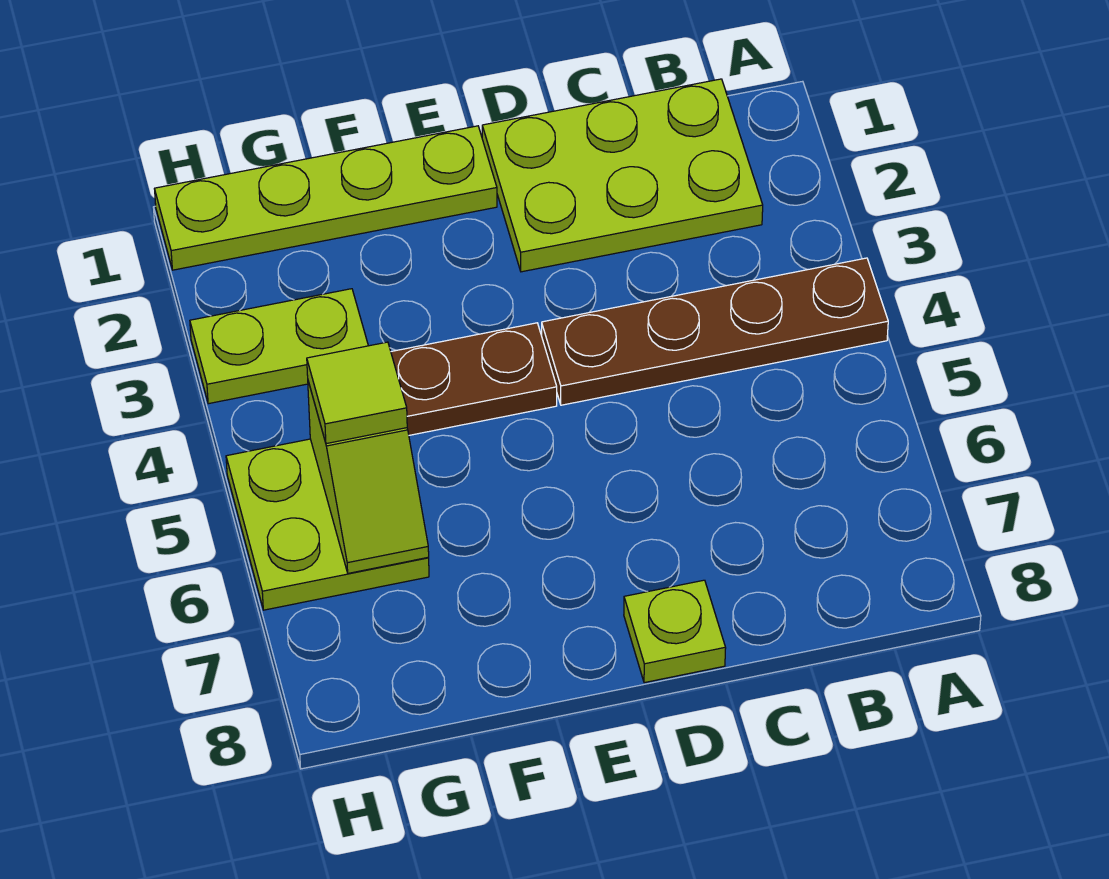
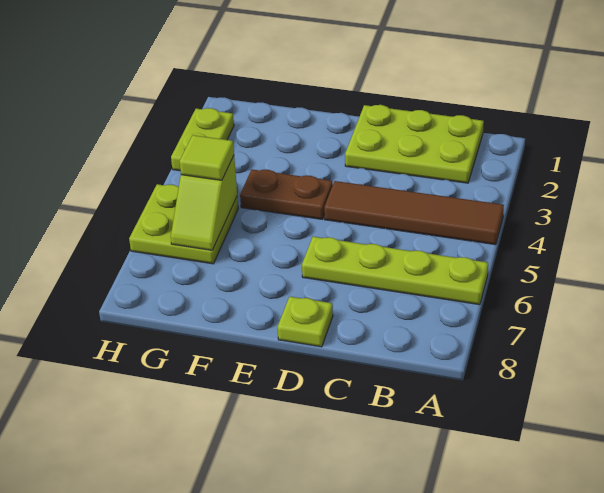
brown plate A4:D4 level 1 -> brown tile A4:D4 level 1
lime plate E1:H1 level 1 -> lime plate A6:D6 level 1
lime plate G3:H3 level 1 -> lime plate H2:H3 level 1

